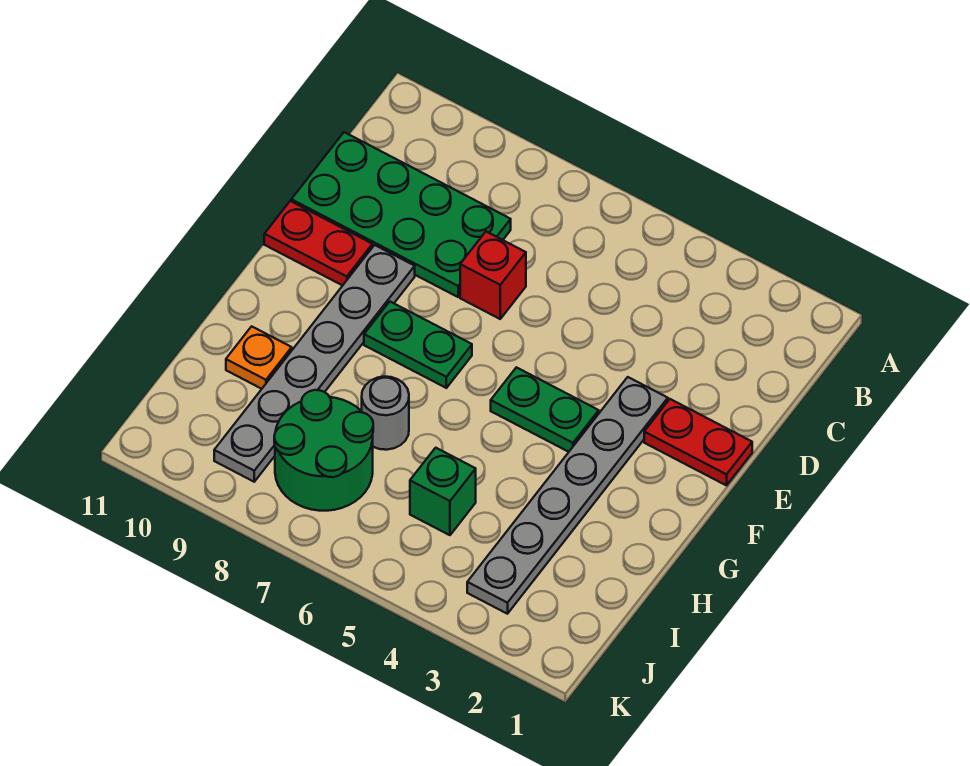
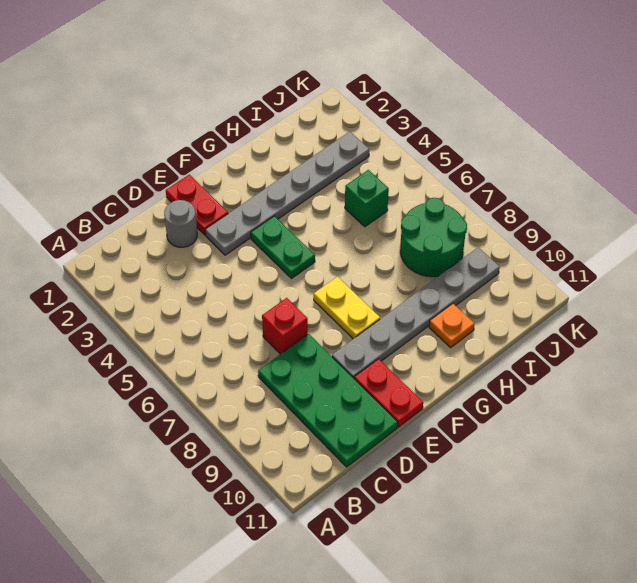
green plate F7:F8 level 1 -> yellow plate F7:F8 level 1
grey round brick H7 level 1 -> grey round brick D2 level 1

